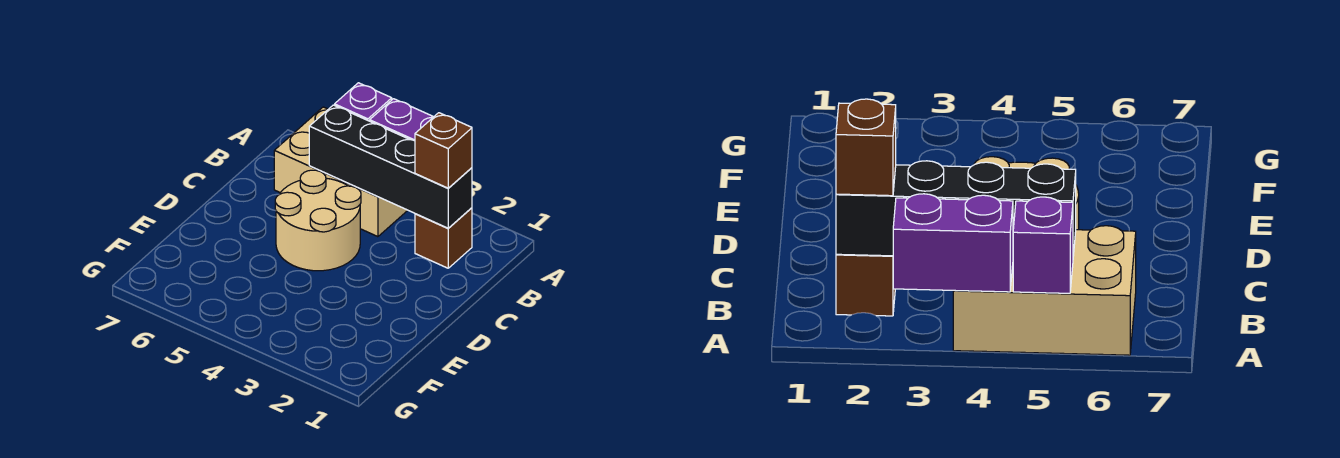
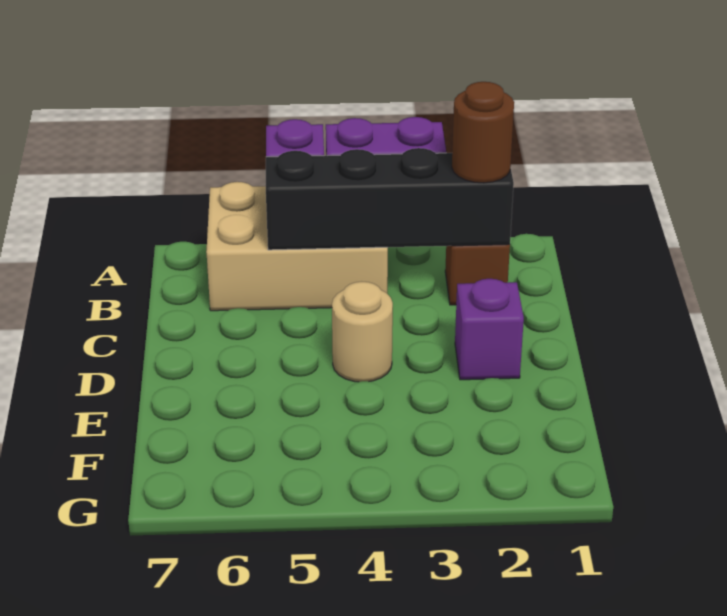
brown brick B2 level 3 -> brown round brick B2 level 3
tan round brick C4:D5 level 1 -> tan round brick D4 level 1
none -> purple brick D2 level 1

